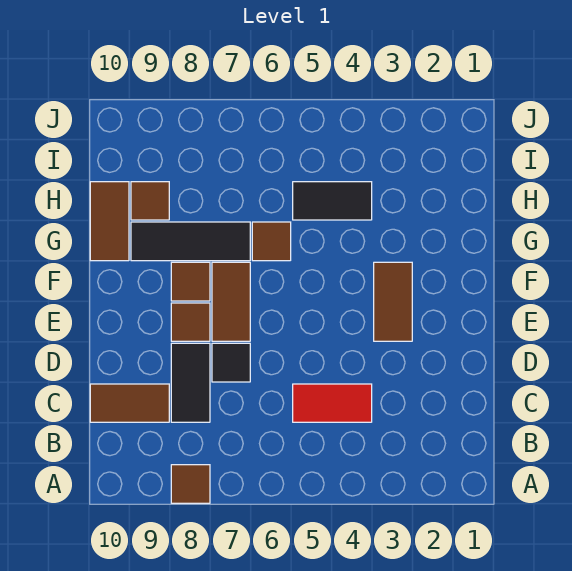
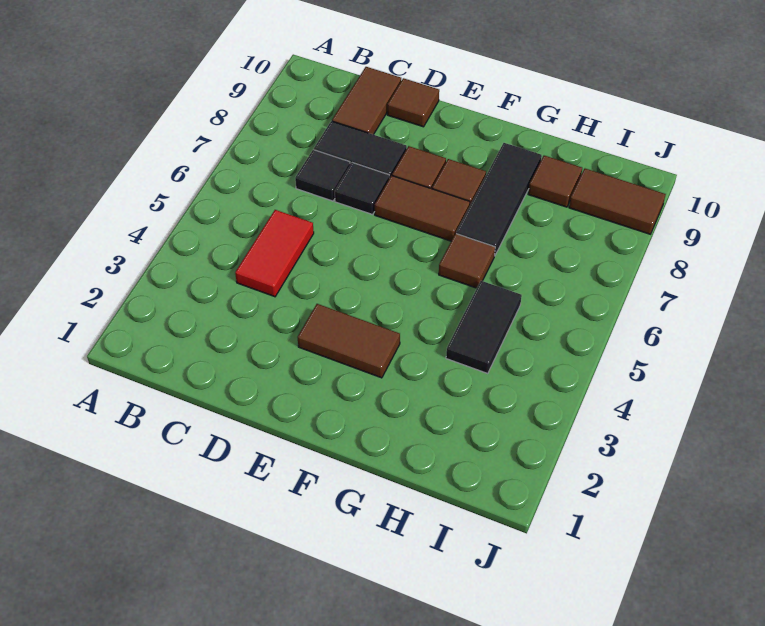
brown tile A8 level 1 -> brown tile D10 level 1
none -> black tile C7 level 1
brown tile G10:H10 level 1 -> brown tile I9:J9 level 1

